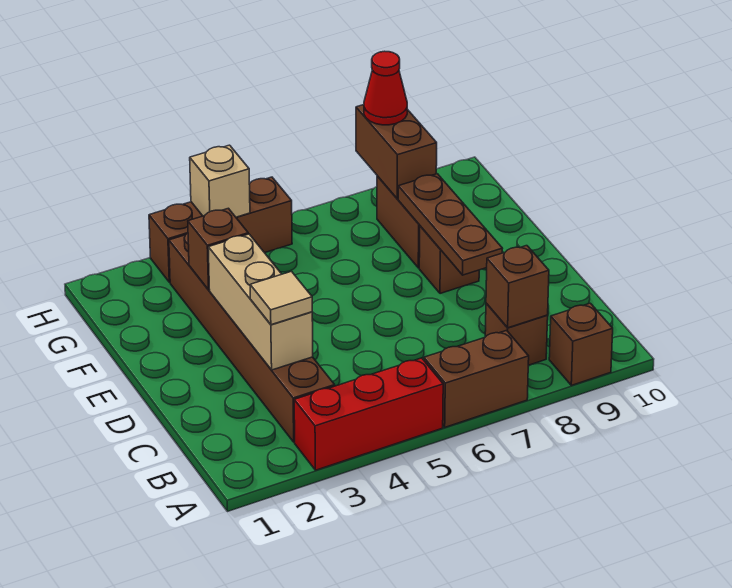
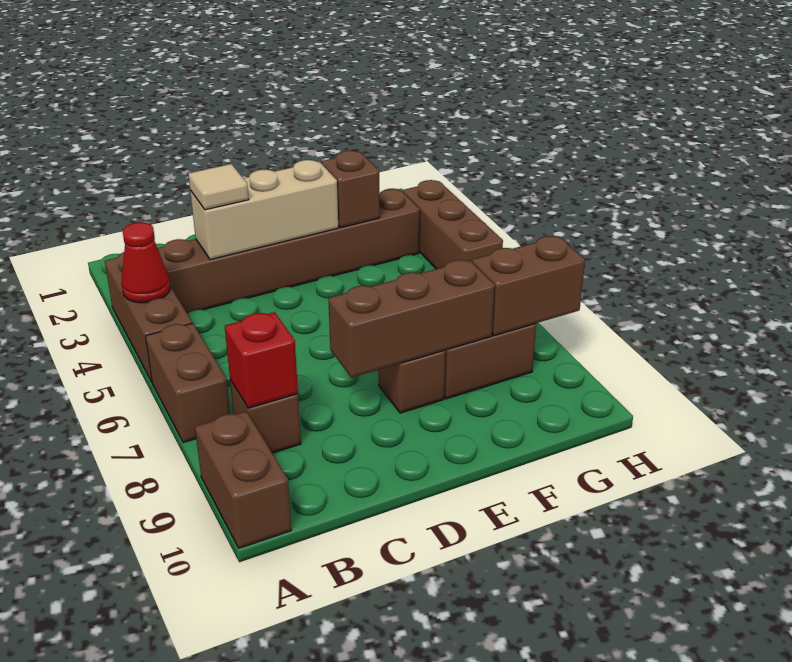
red brick A3:A5 level 1 -> brown brick A3:A5 level 1
brown brick A9 level 1 -> brown brick A9:A10 level 1
brown brick B8 level 2 -> red brick B8 level 2
brown plate D8:F8 level 2 -> brown brick D8:F8 level 2
tan brick H4 level 2 -> none
red cone H8 level 3 -> red cone A4 level 2

